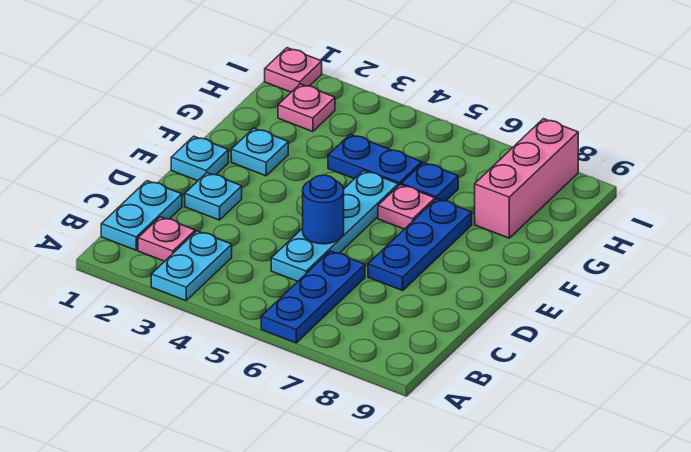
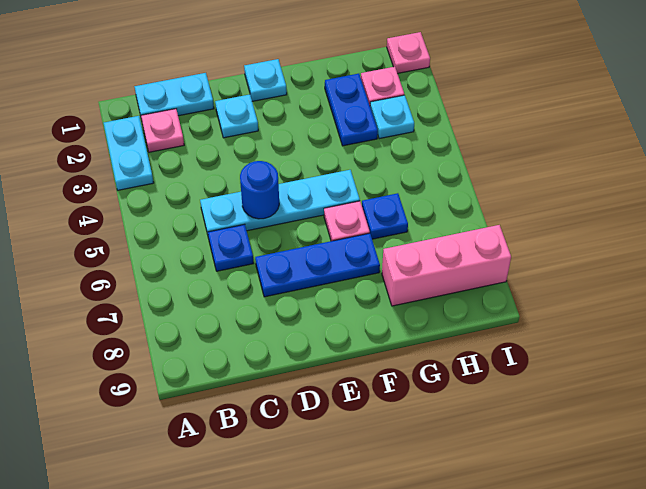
cyan plate A3:B3 level 1 -> cyan plate A2:A3 level 1
blue plate A6:C6 level 1 -> blue plate C6 level 1
cyan plate F2 level 1 -> cyan plate H3 level 1
blue plate G4:G5 level 1 -> blue plate G2:G3 level 1

